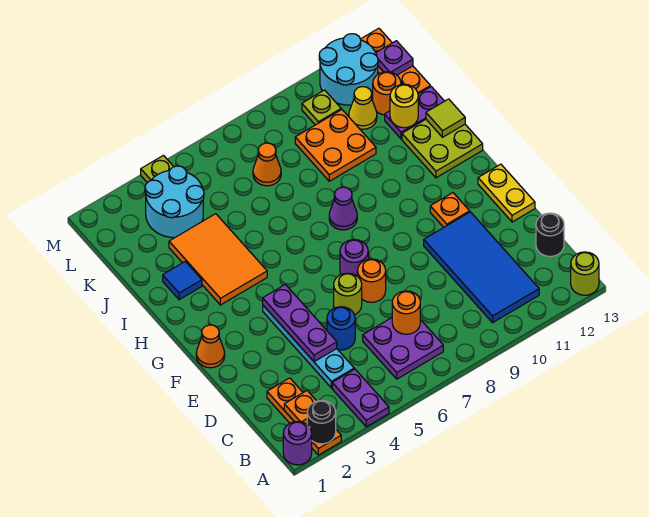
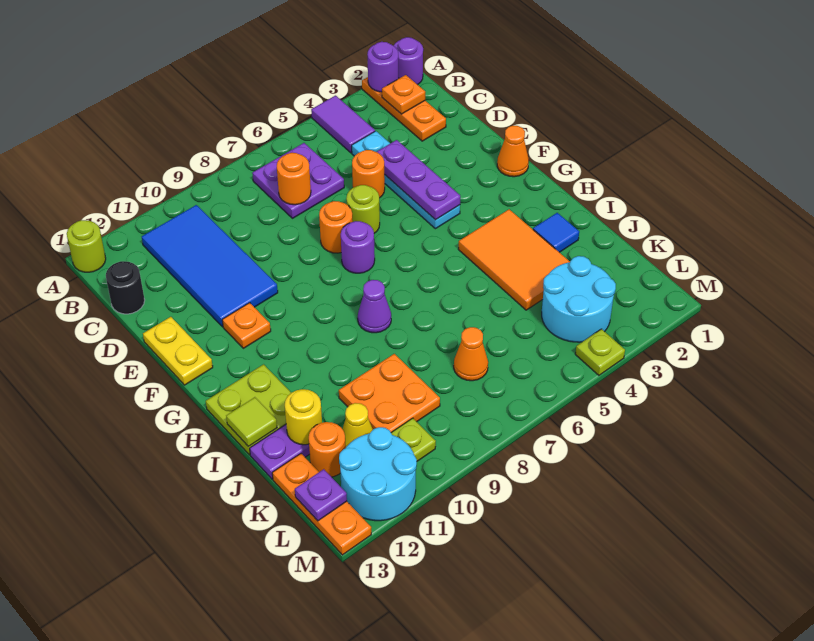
black round brick A2 level 2 -> purple round brick A2 level 2
purple plate A4:B4 level 1 -> purple tile A4:B4 level 1
blue round brick D5 level 1 -> orange round brick D5 level 1

